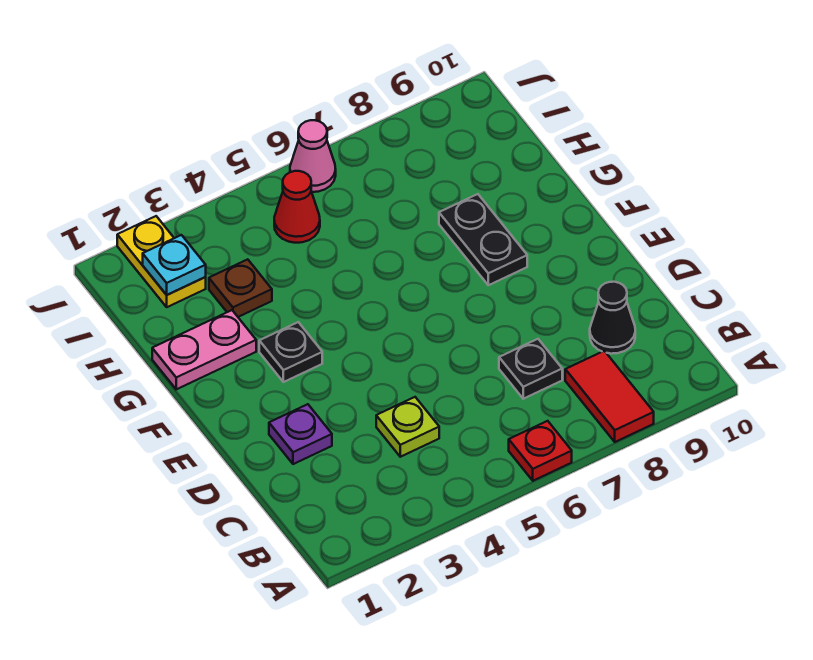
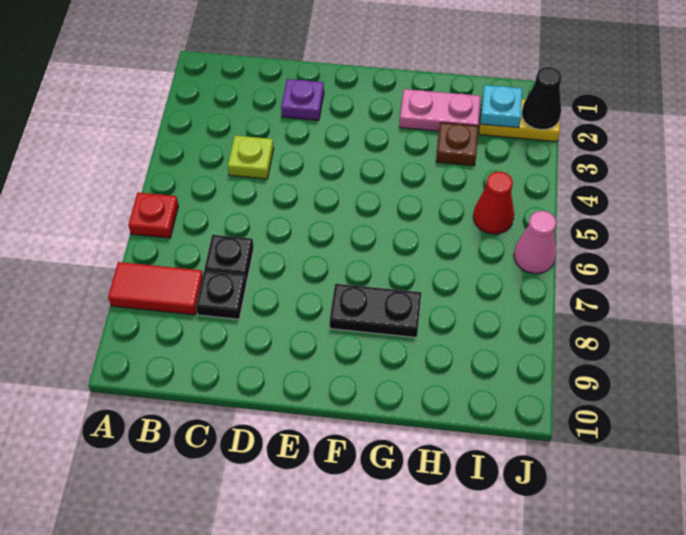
black cone C9 level 1 -> black cone J2 level 2
black plate F3 level 1 -> black plate C8 level 1
pink plate G1:G2 level 1 -> pink plate G2:H2 level 1

